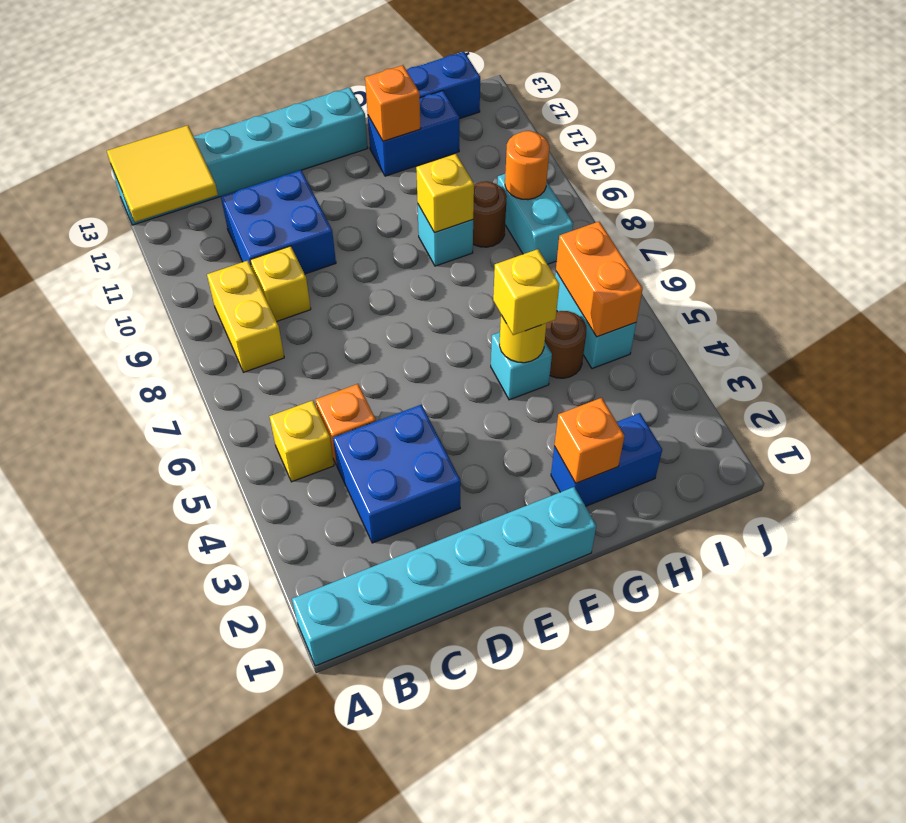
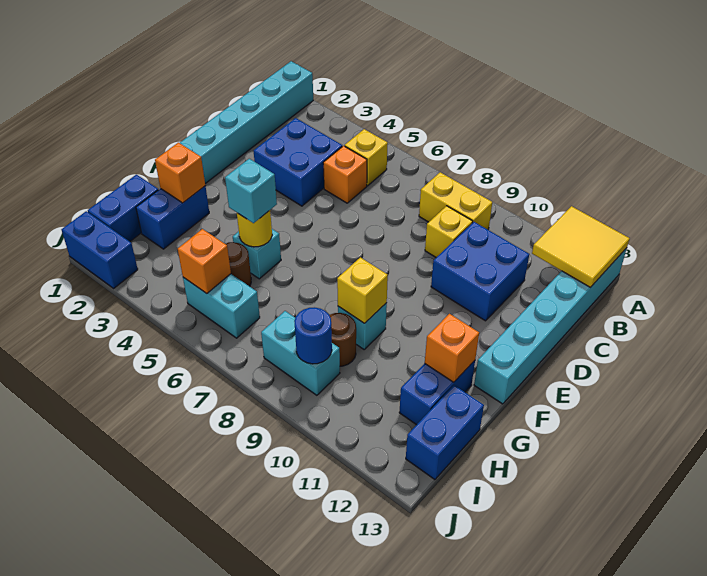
yellow brick G5 level 3 -> cyan brick G5 level 3
none -> blue brick H1:I1 level 1
orange brick I5:I6 level 2 -> orange brick I5 level 2
orange round brick I9 level 2 -> blue round brick I9 level 2
none -> blue brick J1:J2 level 1

